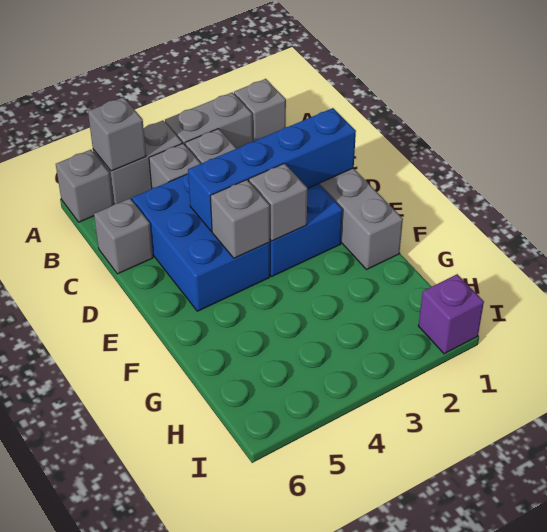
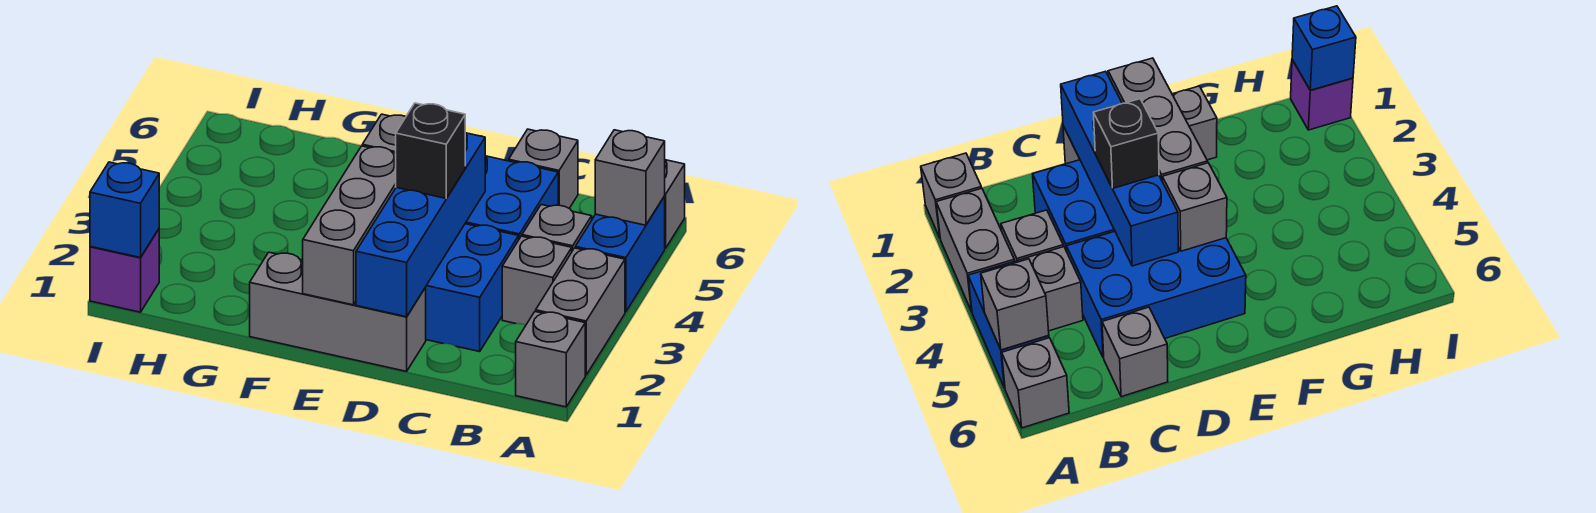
grey brick A4:A5 level 1 -> blue brick A4:A5 level 1
none -> black brick D3 level 3
grey brick E3 level 2 -> grey brick E1:E3 level 2
none -> blue brick I1 level 2

